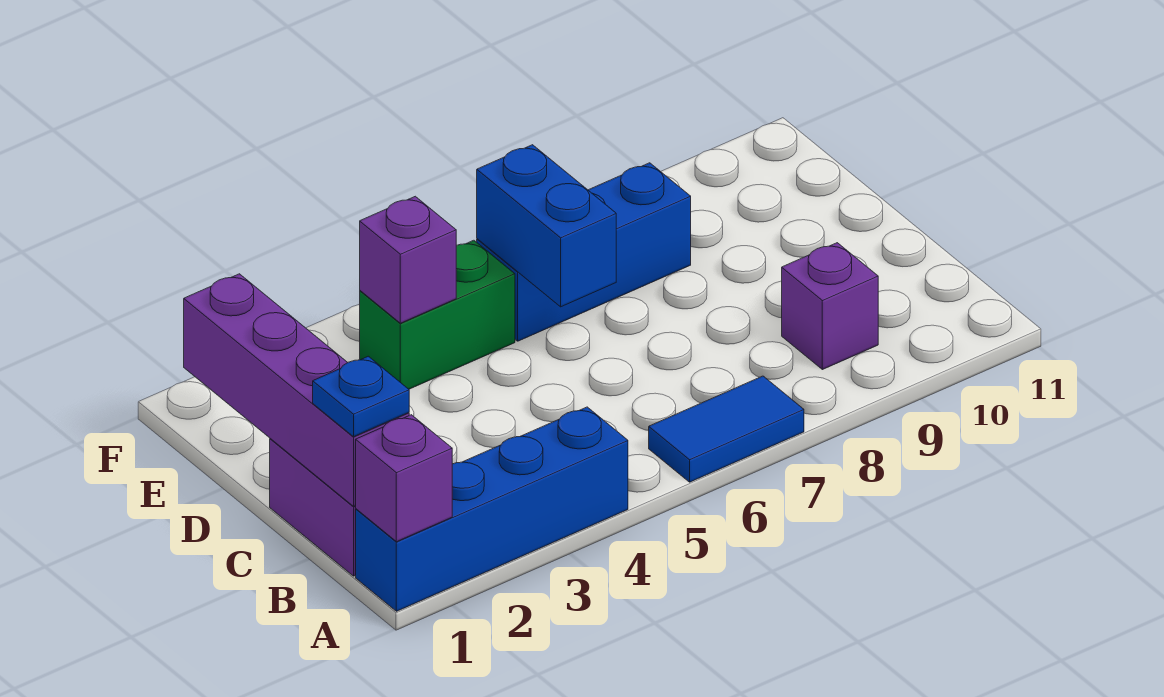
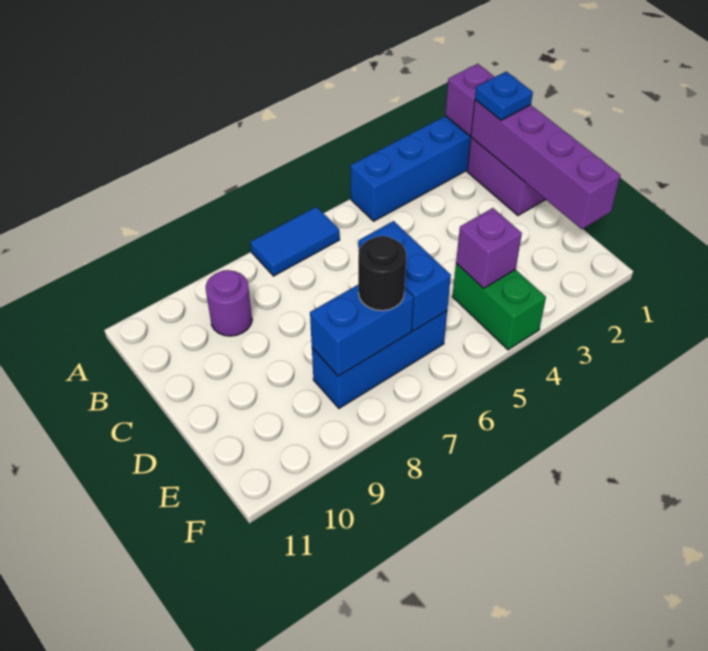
purple brick B9 level 1 -> purple round brick B9 level 1
green brick E4:E5 level 1 -> green brick E4:F4 level 1
none -> blue brick E7:E8 level 2
none -> black round brick E7 level 3

